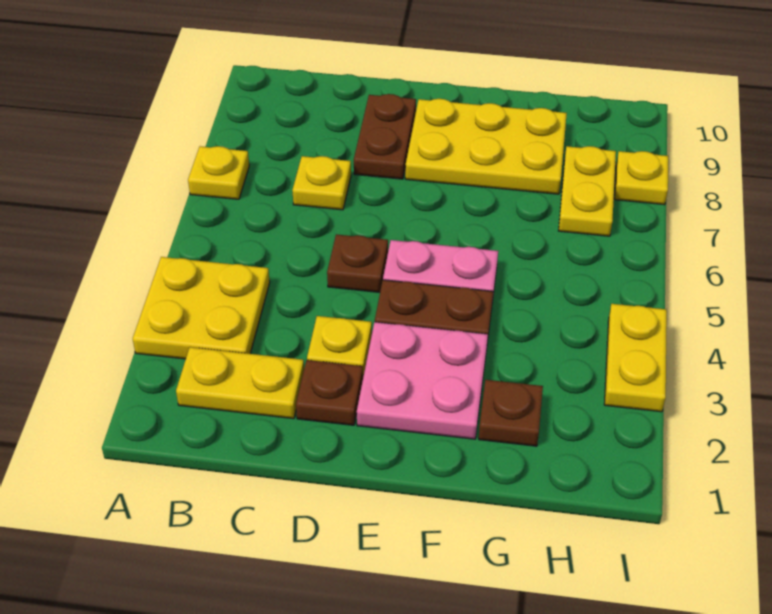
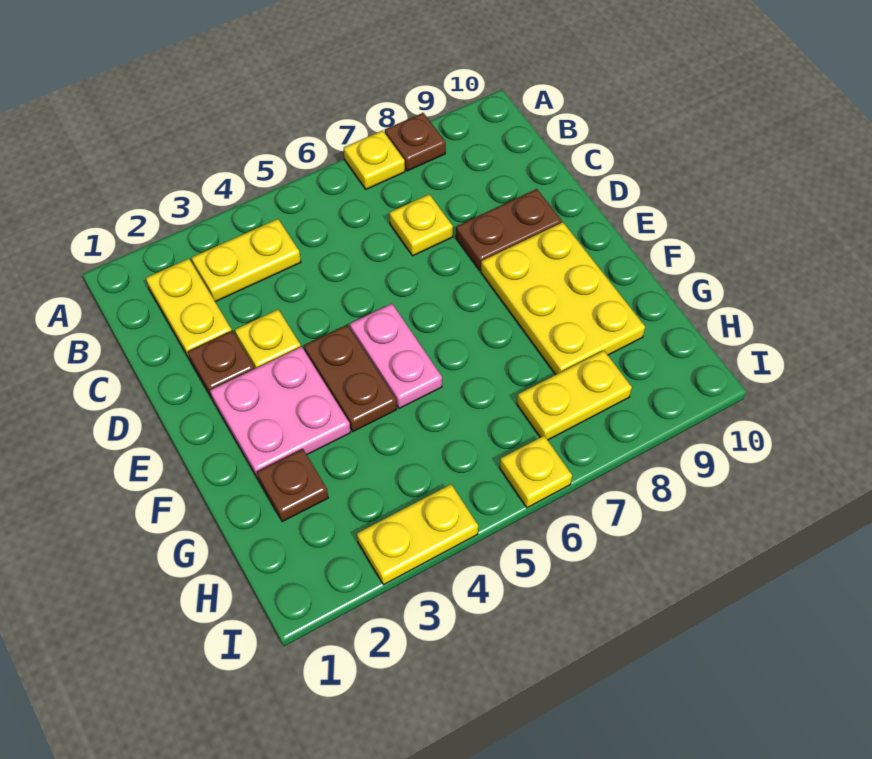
yellow plate A3:B4 level 1 -> yellow plate B3:B4 level 1
brown plate D5 level 1 -> brown plate A8 level 1
yellow plate I8 level 1 -> yellow plate I6 level 1

